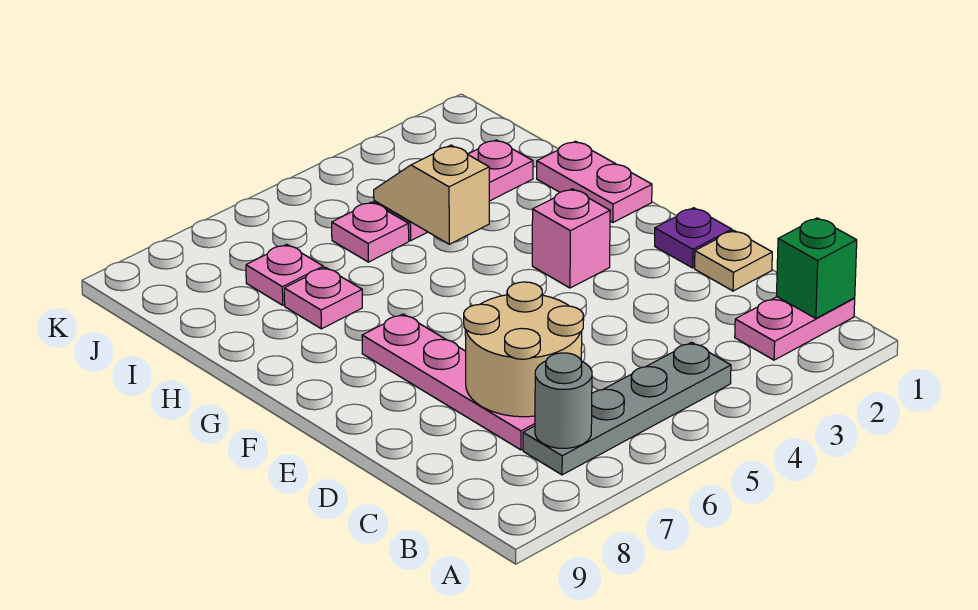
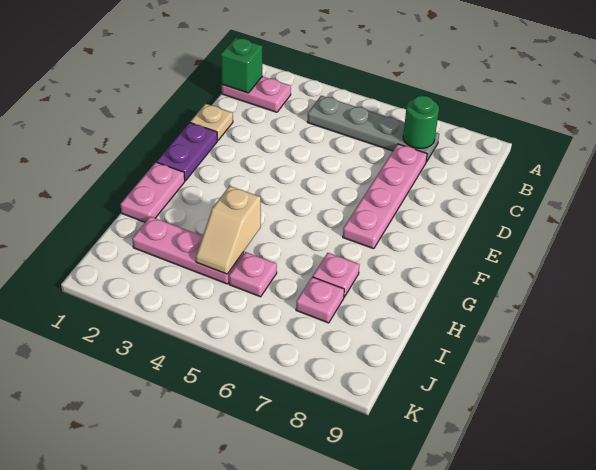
grey round brick B7 level 2 -> green round brick B7 level 2
tan round brick C6:D7 level 2 -> none
purple plate E1 level 1 -> purple plate E1:F1 level 1
pink brick F3 level 1 -> none

